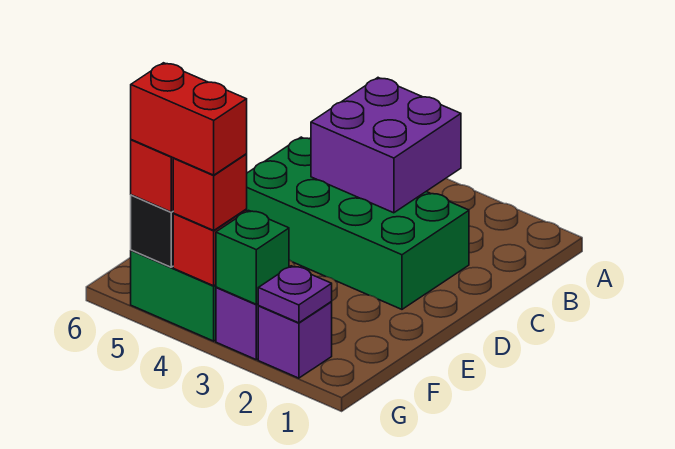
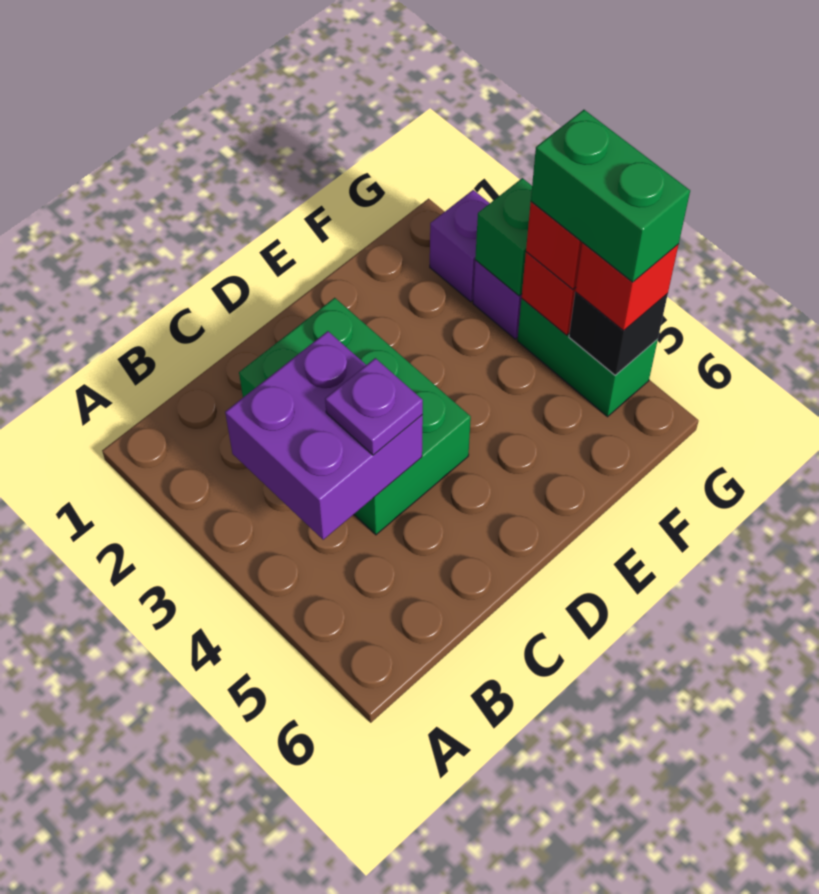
green brick C2:D5 level 1 -> green brick C2:D4 level 1
purple plate G2 level 2 -> purple plate C4 level 3
red brick G4:G5 level 4 -> green brick G4:G5 level 4

